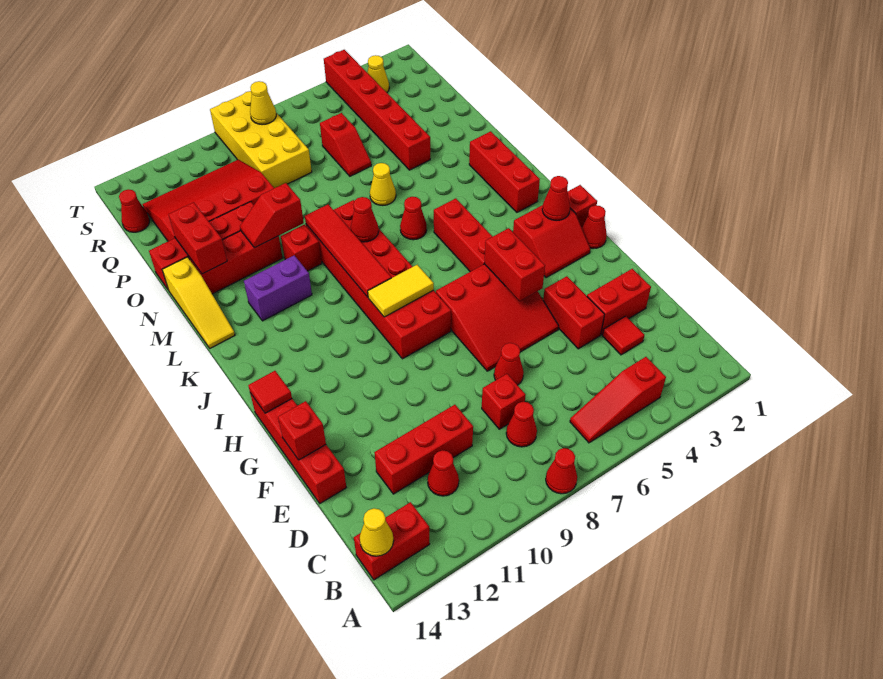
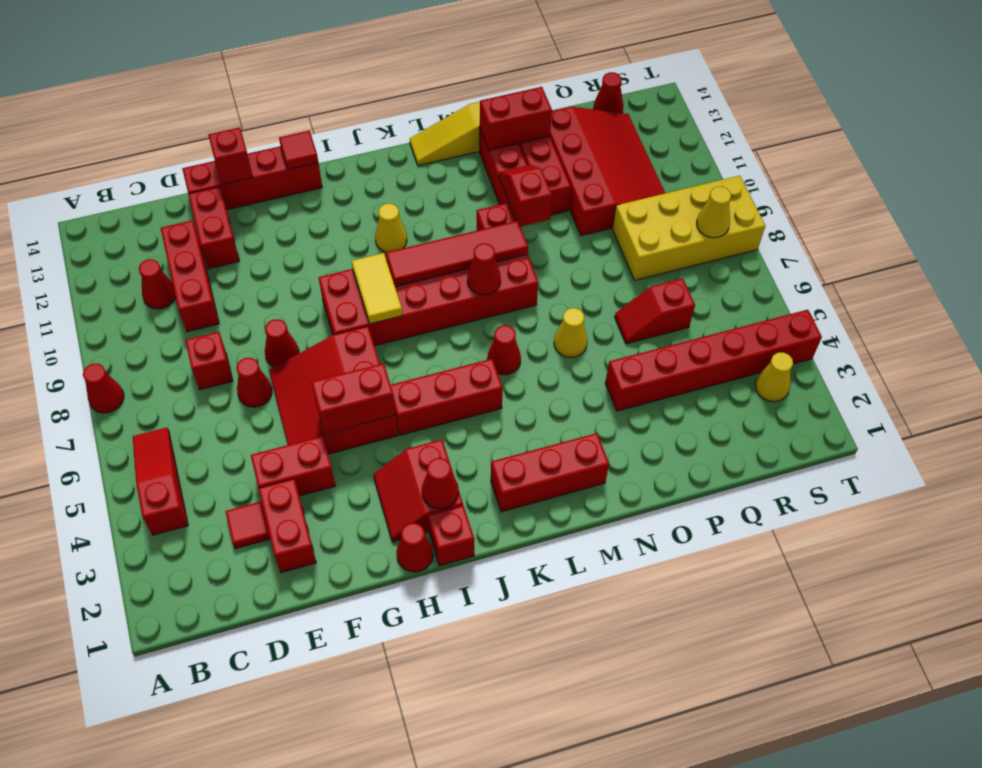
red brick B13:B14 level 1 -> red brick E12:E13 level 1
yellow cone B14 level 2 -> yellow cone J11 level 1
red cone C8 level 1 -> red cone F8 level 1
purple brick L11:L12 level 1 -> none

